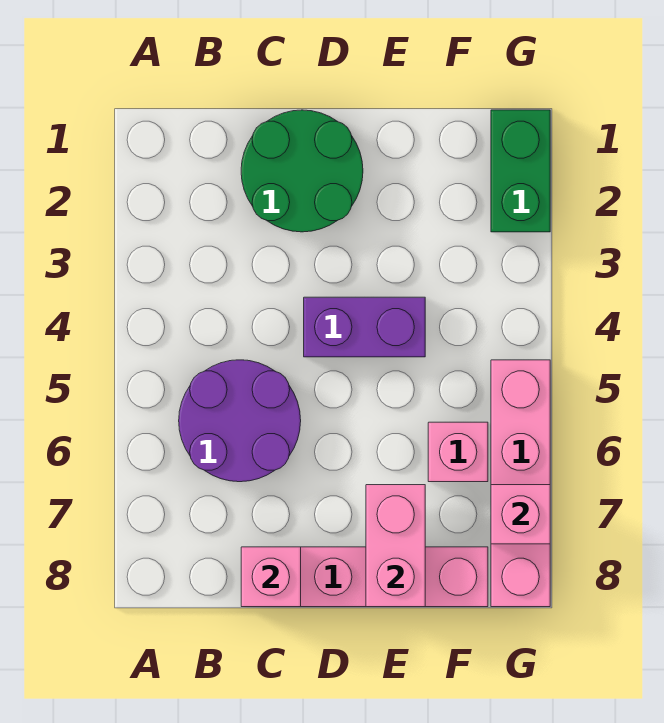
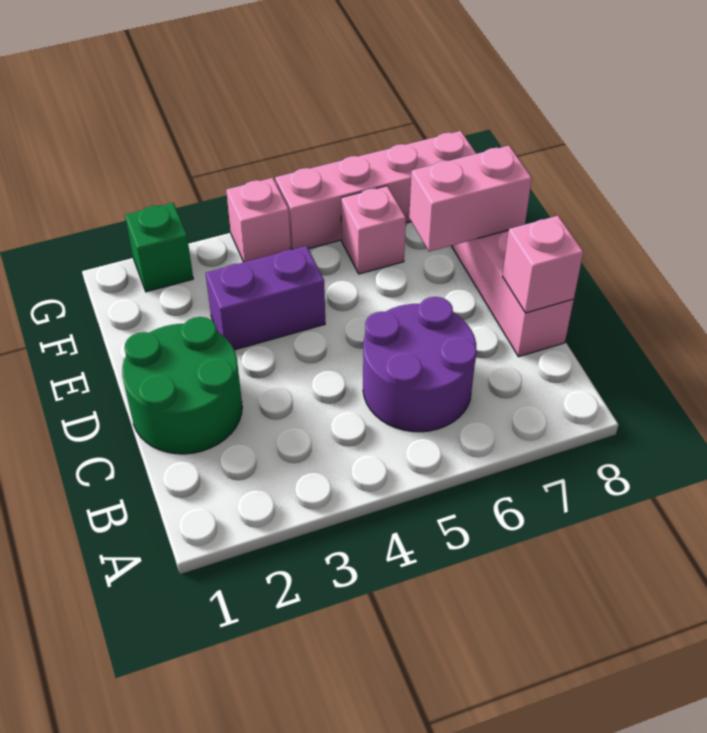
purple brick D4:E4 level 1 -> purple brick E3:E4 level 1
green brick G1:G2 level 1 -> green brick G2 level 1
pink brick G7 level 2 -> pink brick G4 level 1

